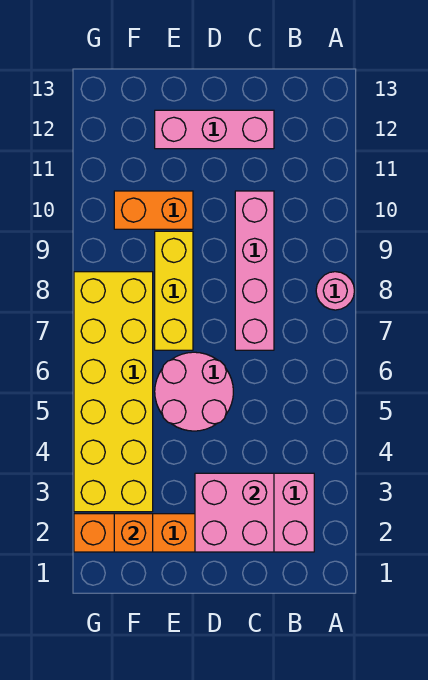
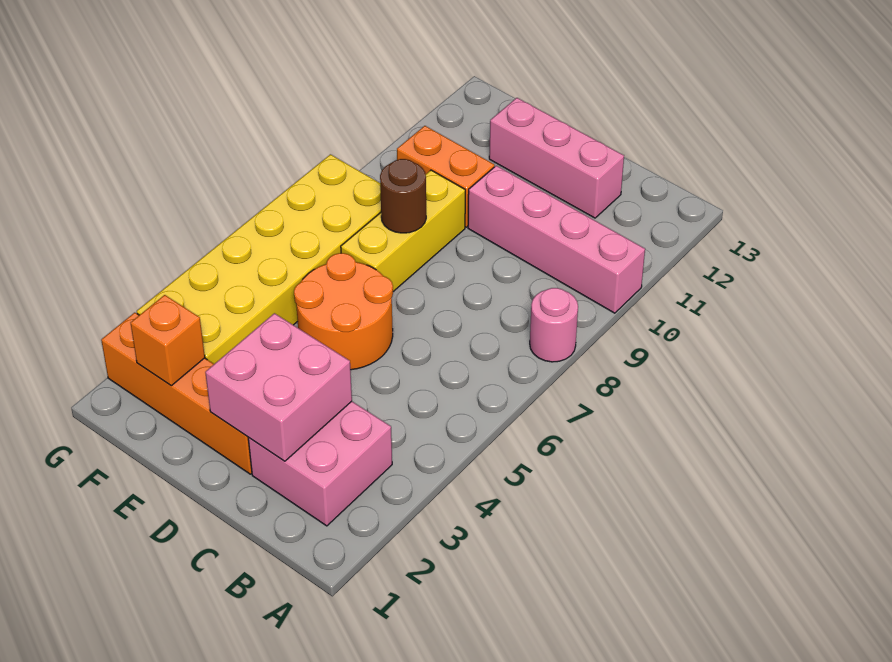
pink brick C7:C10 level 1 -> pink brick A10:D10 level 1
pink round brick D5:E6 level 1 -> orange round brick D5:E6 level 1
none -> brown round brick E8 level 2

